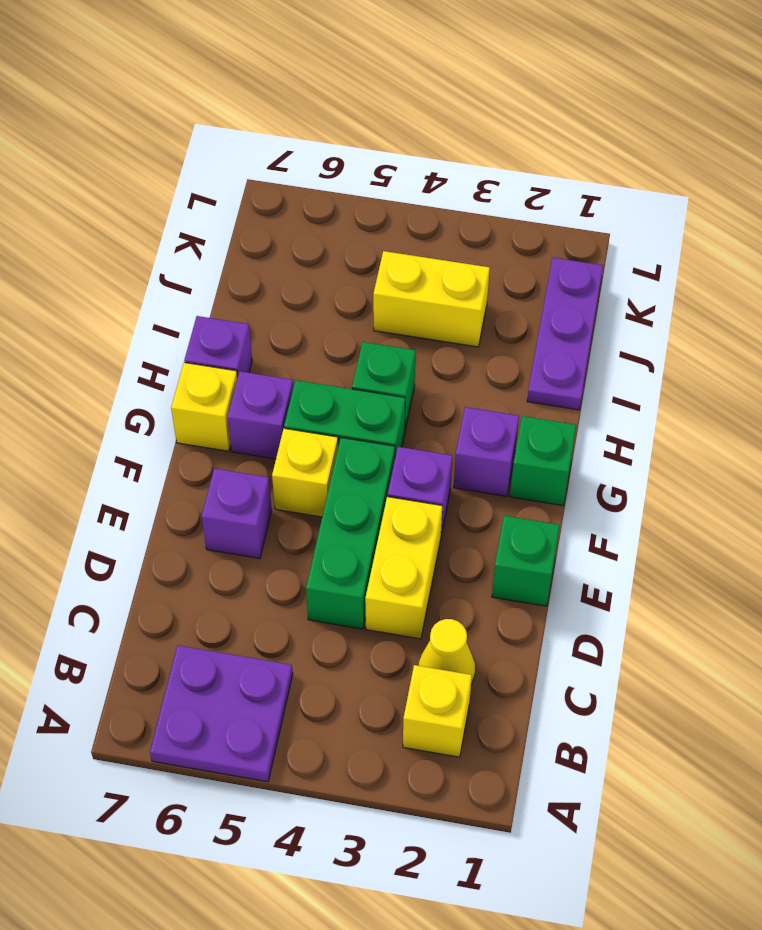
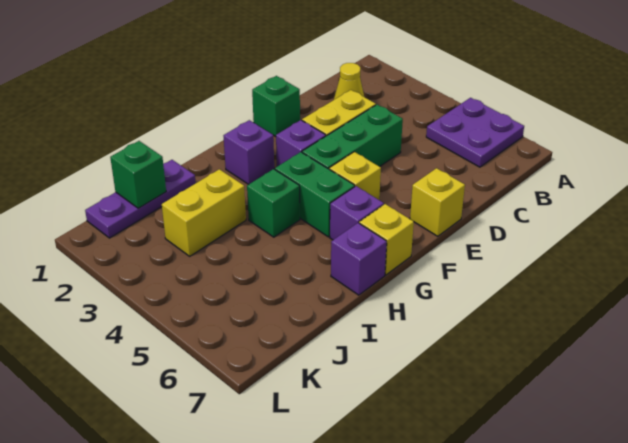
yellow brick B2 level 1 -> yellow brick E7 level 1
purple brick E6 level 1 -> none
green brick G1 level 1 -> green brick J1 level 2
yellow brick J3:J4 level 1 -> yellow brick I3:J3 level 1

